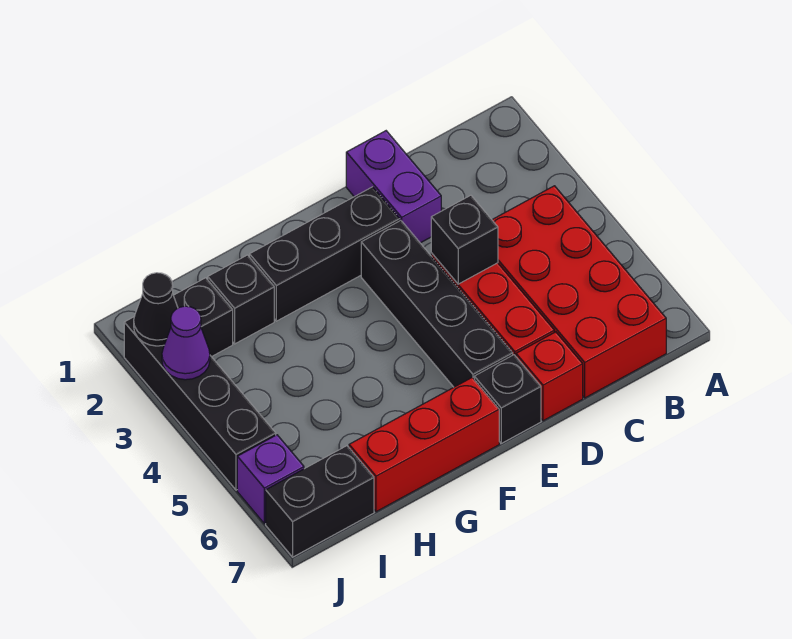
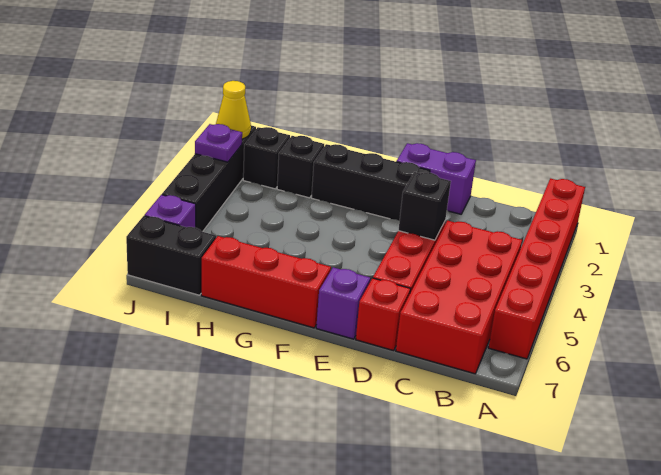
none -> red brick A1:A6 level 1
purple brick D1:D2 level 1 -> purple brick D1:E1 level 1
black brick E3:E6 level 1 -> none
black brick E7 level 1 -> purple brick E7 level 1
black cone J2 level 2 -> yellow cone J2 level 2
purple cone J3 level 2 -> purple plate J3 level 2

